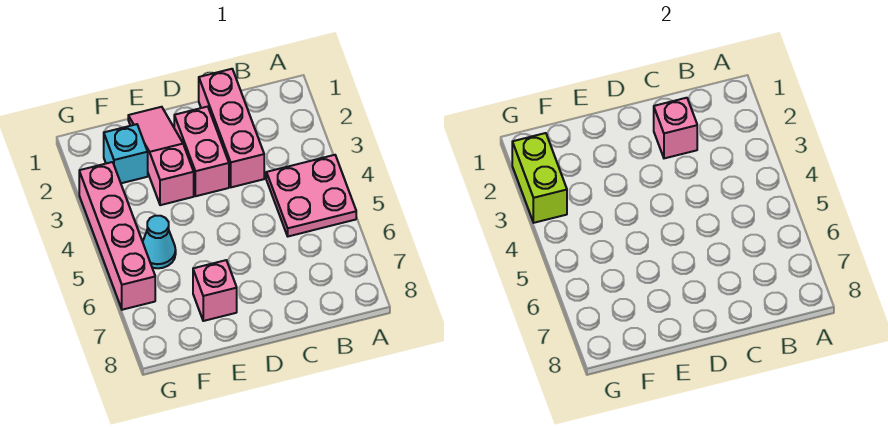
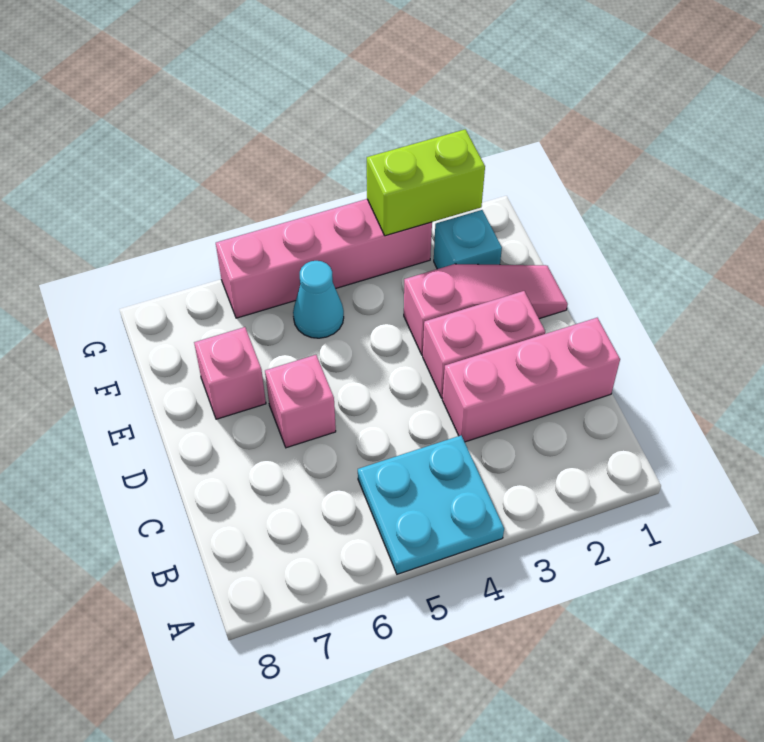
pink plate A4:B5 level 1 -> cyan plate A4:B5 level 1
pink brick C2 level 2 -> pink brick D6 level 1

